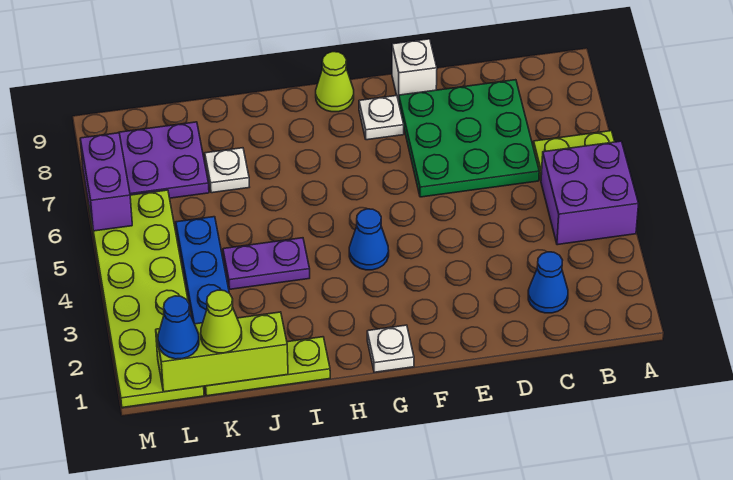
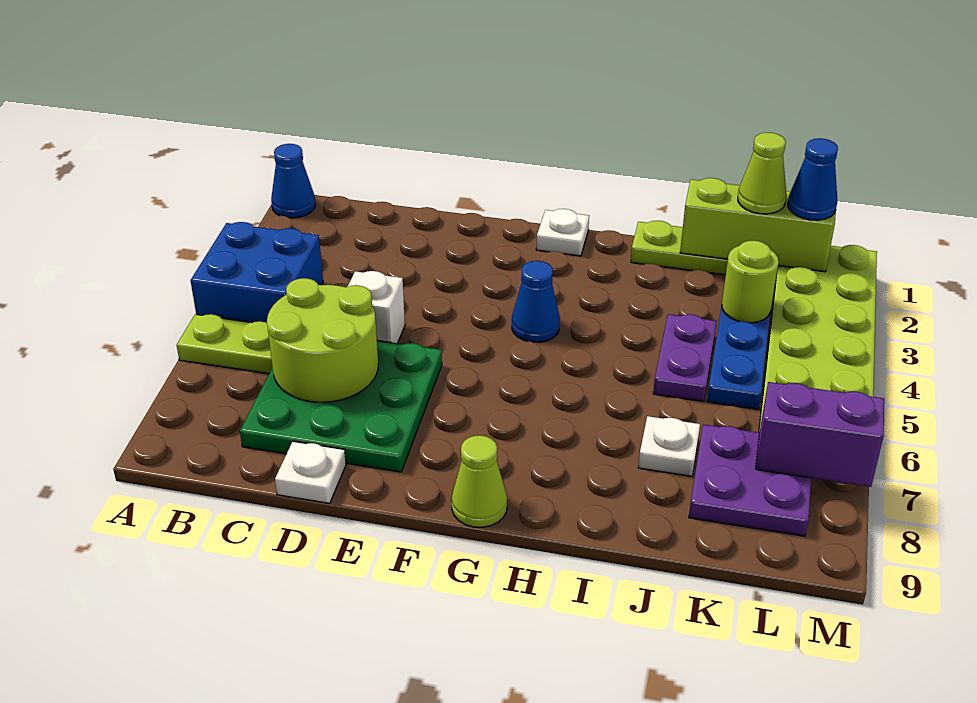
purple brick A4:B5 level 1 -> blue brick A4:B5 level 1
blue cone C2 level 1 -> blue cone A1 level 1
none -> lime round brick C6:D7 level 2
white brick E9 level 1 -> white brick D5 level 1
white plate F8 level 1 -> white plate D9 level 1
purple plate I4:J4 level 1 -> purple plate J4:J5 level 1
none -> lime round brick K3 level 2
purple brick M6:M7 level 2 -> purple brick L7:M7 level 2

